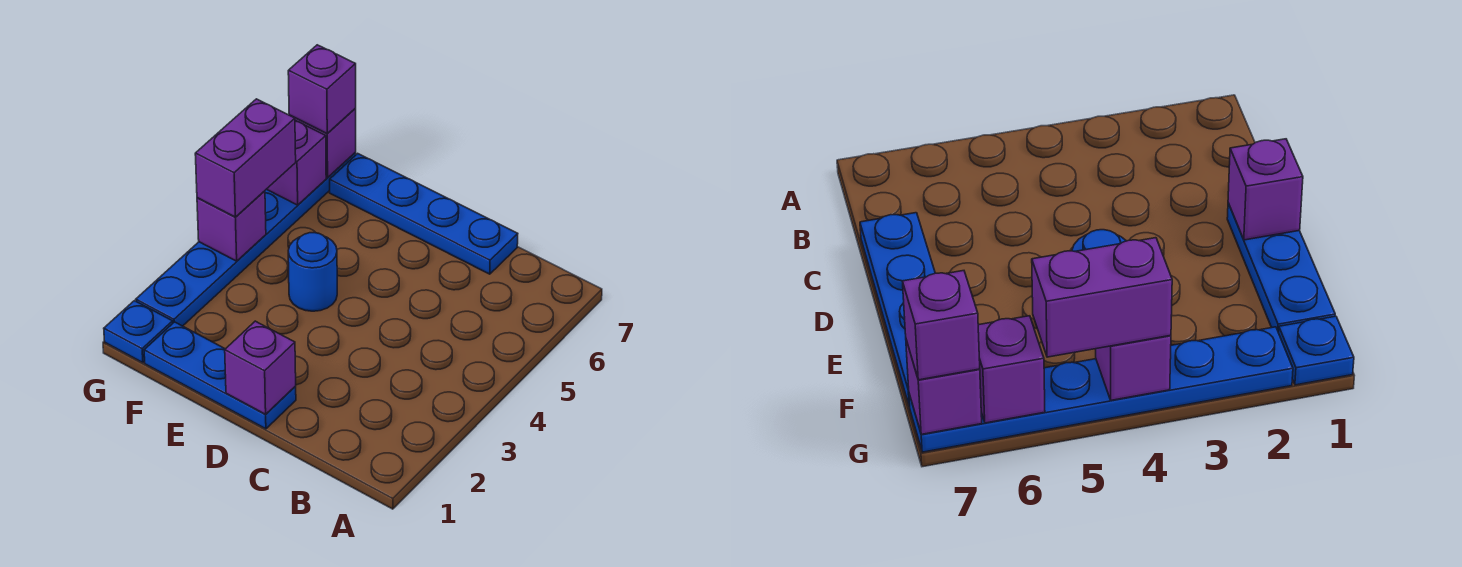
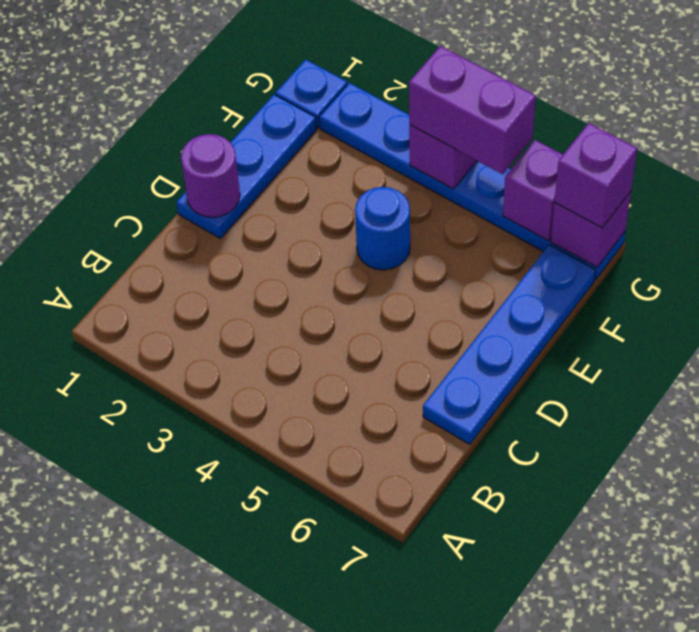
purple brick D1 level 2 -> purple round brick D1 level 2

